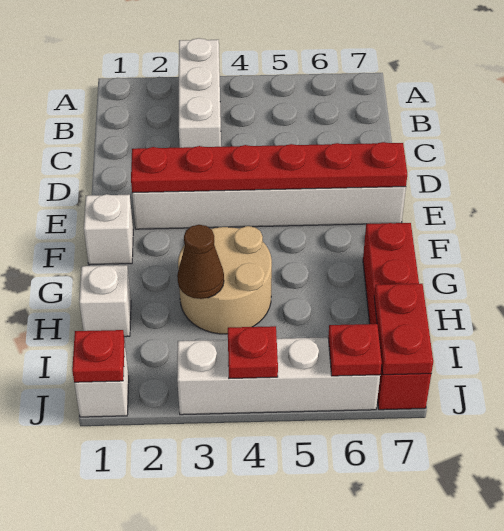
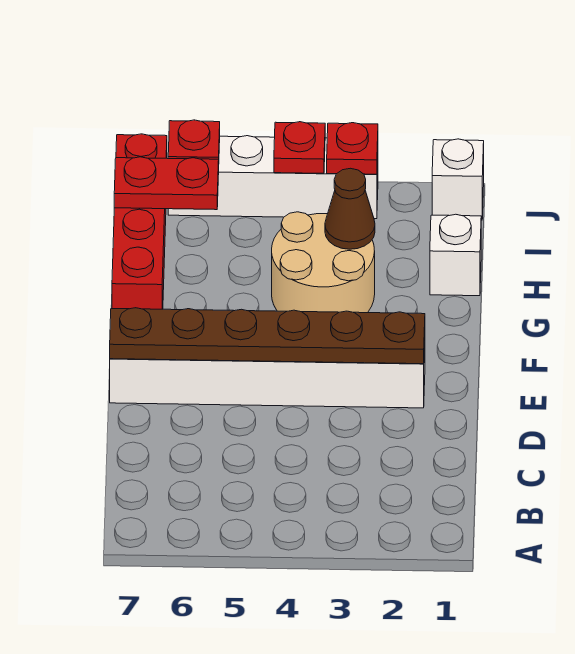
white brick A3:C3 level 1 -> none
red plate E2:E7 level 2 -> brown plate E2:E7 level 2
white brick F1 level 1 -> none
red plate I7:J7 level 2 -> red plate I6:I7 level 2
red plate J1 level 2 -> red plate J3 level 2

